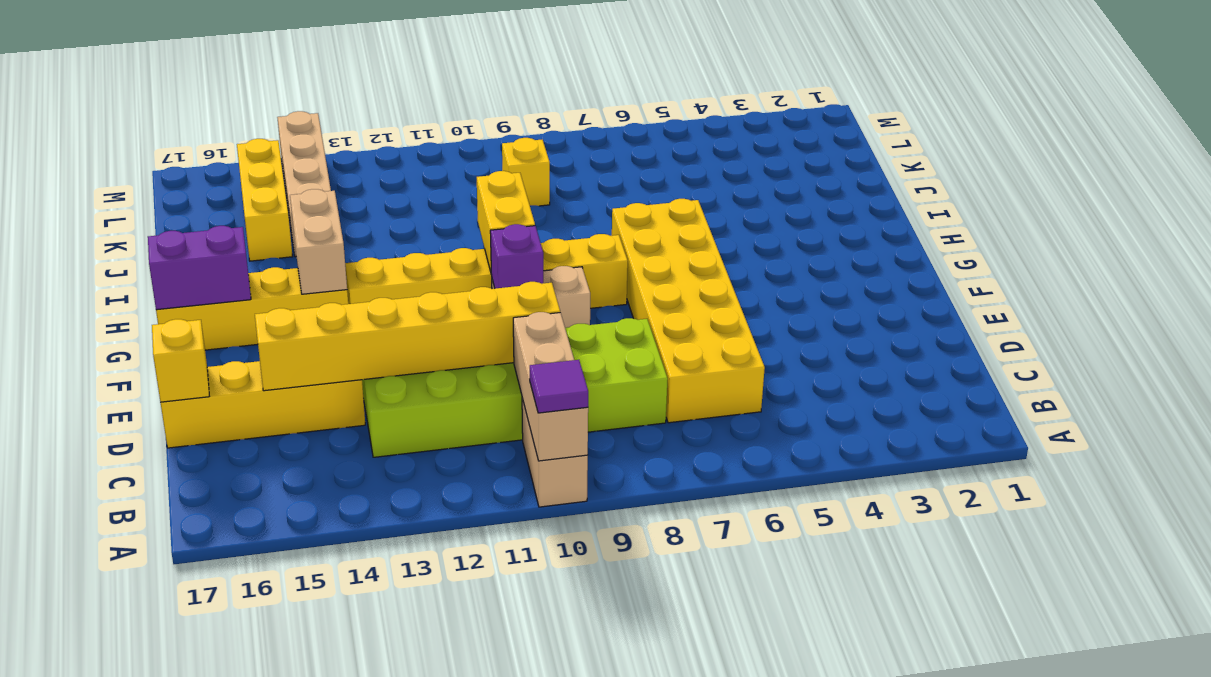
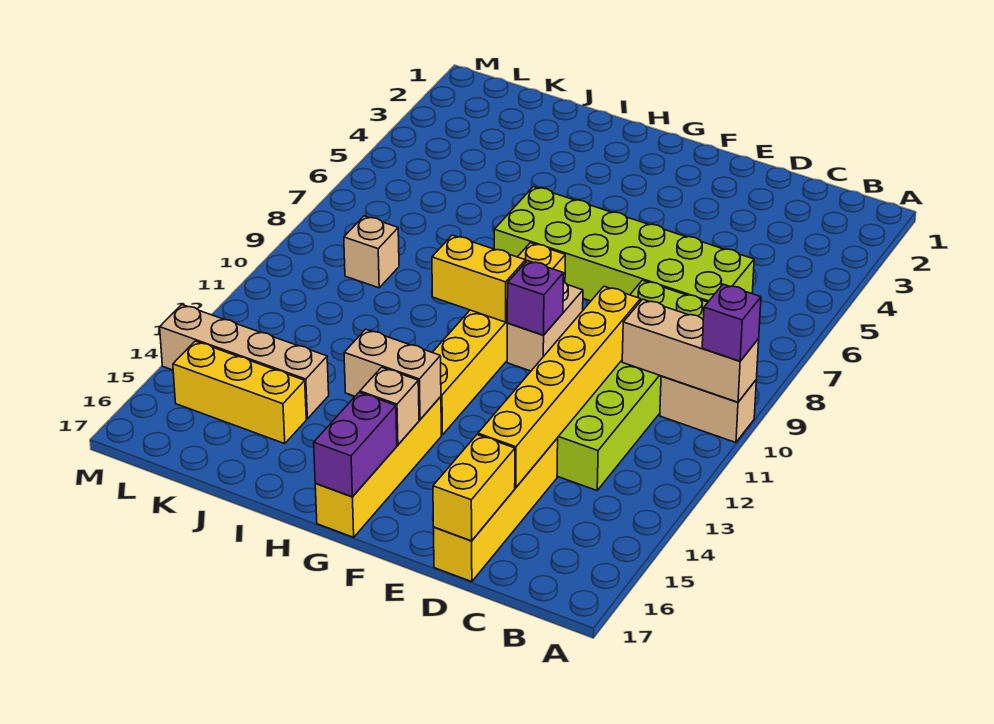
purple tile A10 level 3 -> purple brick A10 level 3
yellow brick C6:H7 level 1 -> lime brick C6:H7 level 1
yellow brick D17 level 2 -> yellow brick D16:D17 level 2
none -> tan brick G15 level 2
yellow brick K9 level 1 -> tan brick K9 level 1

